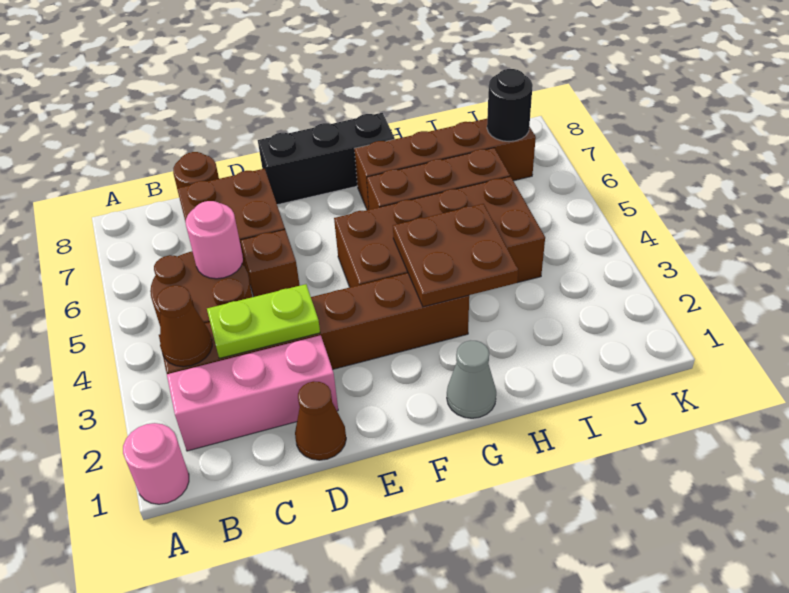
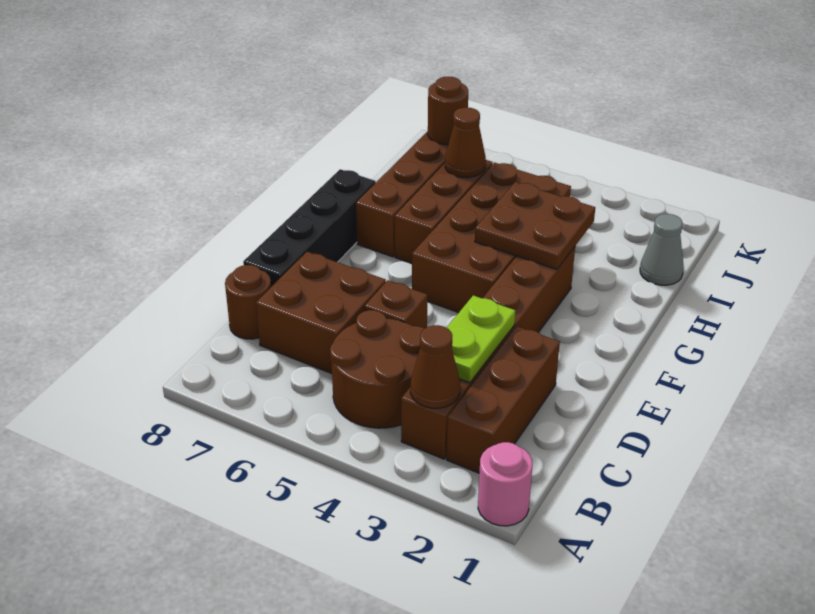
pink brick B2:D2 level 1 -> brown brick B2:D2 level 1
pink round brick C5 level 2 -> none
brown cone D1 level 1 -> brown cone I6 level 2
black brick E8:G8 level 1 -> black brick D8:G8 level 1
grey cone G1 level 1 -> grey cone I1 level 1
black round brick J7 level 2 -> brown round brick J7 level 2

